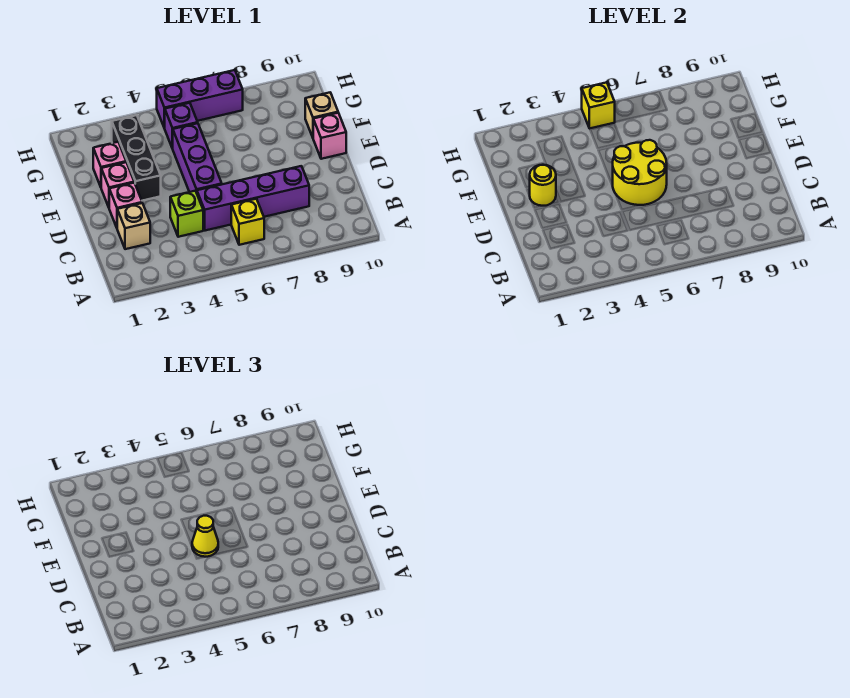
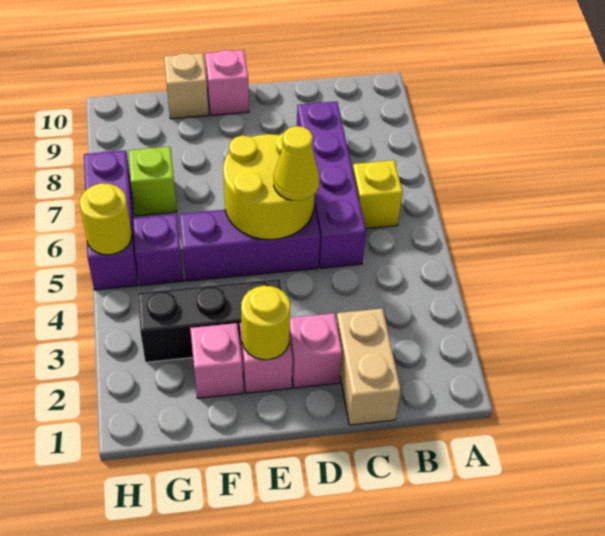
tan brick C2 level 1 -> tan brick C1:C2 level 1
lime brick C4 level 1 -> lime brick G7 level 1
yellow brick H5 level 2 -> yellow round brick H5 level 2

